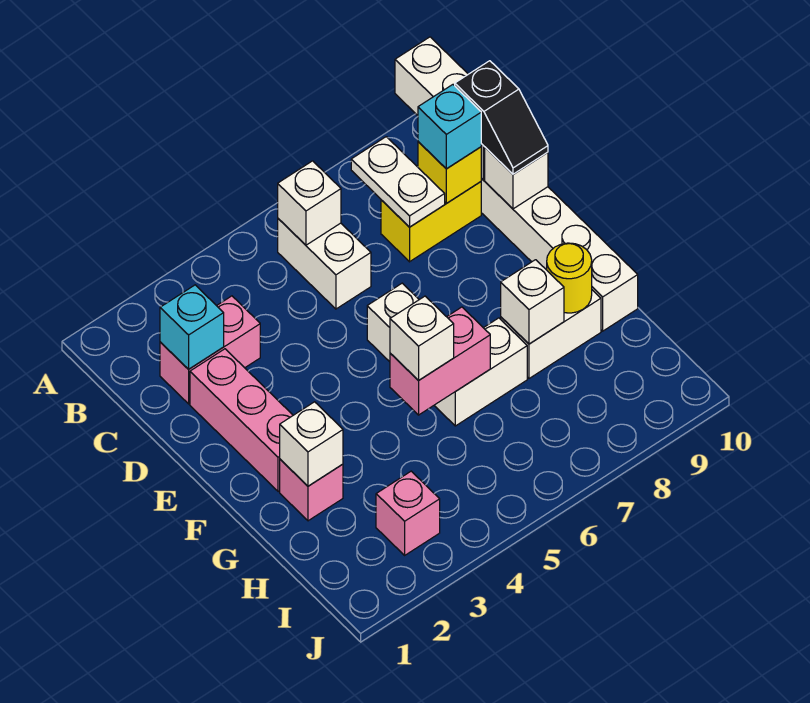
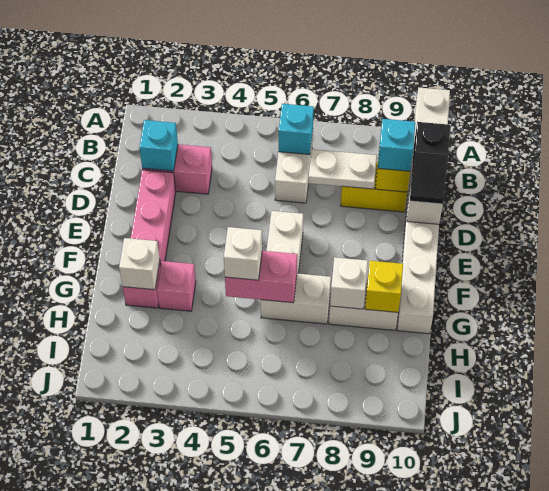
white brick B6 level 2 -> cyan brick B6 level 2
white plate B8:C8 level 2 -> white plate C7:C8 level 2
yellow round brick G9 level 2 -> yellow brick G9 level 2
pink brick I3 level 1 -> pink brick G3 level 1

